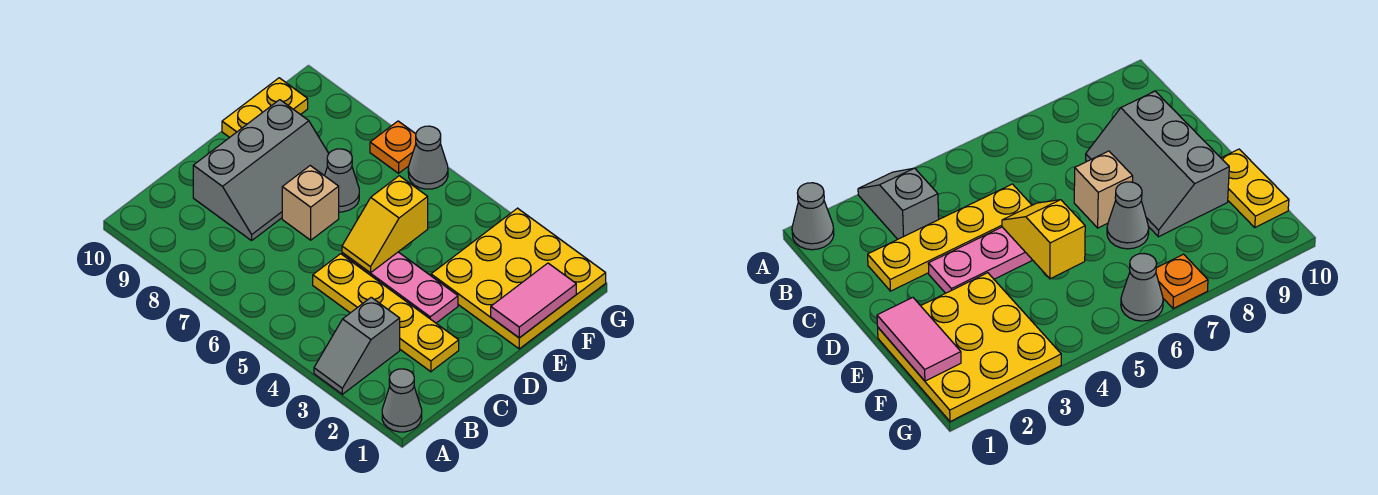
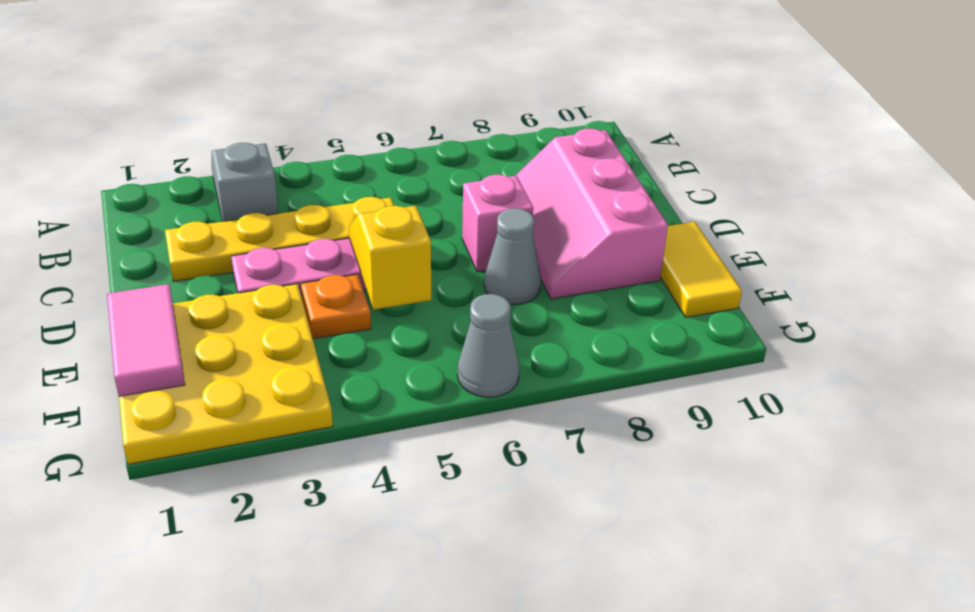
grey cone A1 level 1 -> none
grey slope C8:E9 level 1 top 9 -> pink slope C8:E9 level 1 top 9
tan brick D7 level 1 -> pink brick D7 level 1
yellow plate E10:F10 level 1 -> yellow tile E10:F10 level 1
orange plate G7 level 1 -> orange plate E4 level 1

